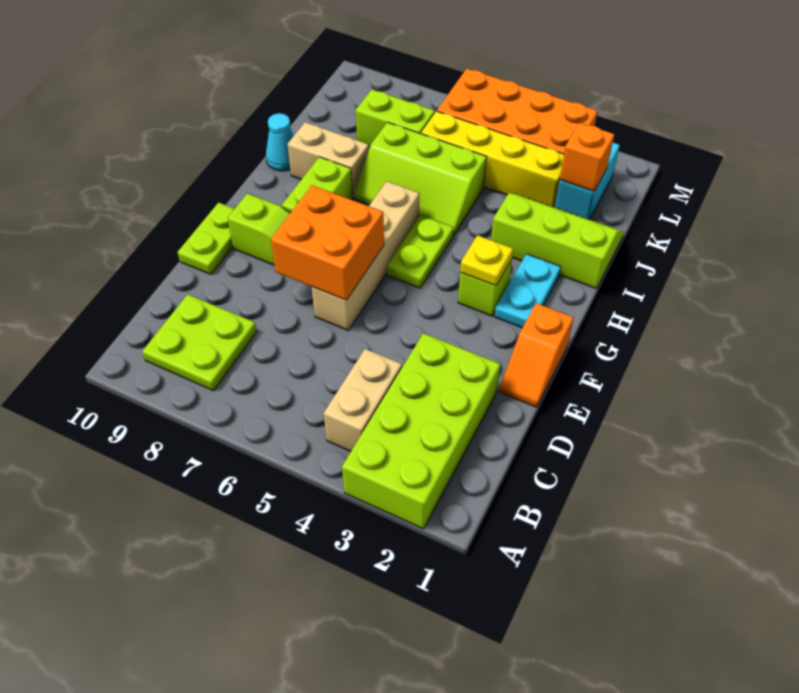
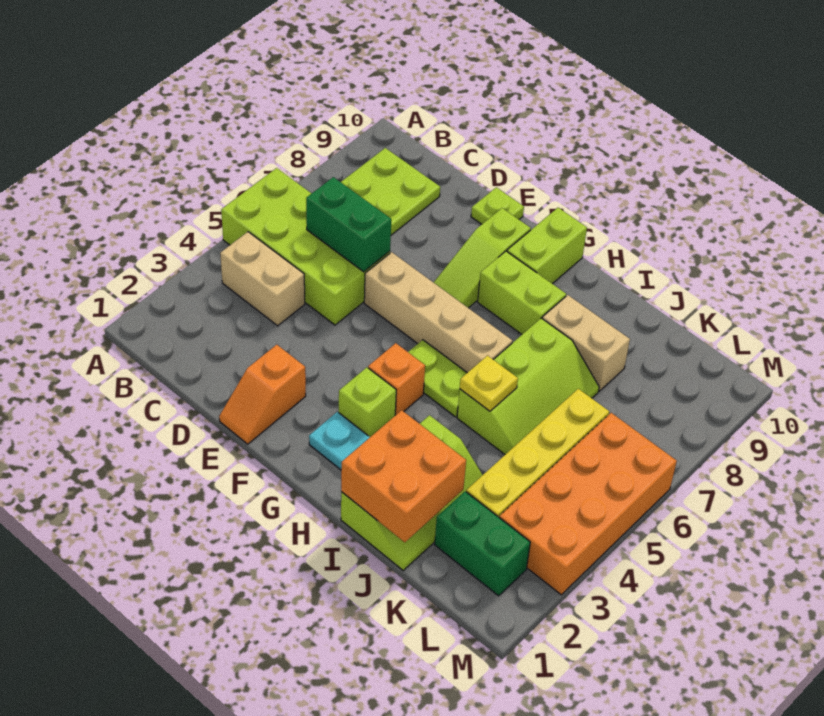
lime brick A2:D3 level 1 -> lime brick A5:D6 level 1
none -> green brick C6:D6 level 2
orange slope E1:F1 level 1 top F -> orange slope E1:E2 level 1 top 2
orange brick E6:F7 level 2 -> orange brick I1:J2 level 2
lime plate E10:F10 level 1 -> lime plate E10 level 1
yellow plate G3 level 2 -> yellow plate I5 level 2
lime slope I5:J7 level 1 top J -> lime slope I5:J7 level 1 top I
tan brick I8:I9 level 1 -> tan brick I8:J8 level 1
cyan cone I10 level 1 -> none
cyan brick K2:L2 level 1 -> green brick K2:L2 level 1
orange brick K2 level 2 -> orange brick G4 level 1
lime brick K7:K8 level 1 -> lime brick G9:G10 level 1

